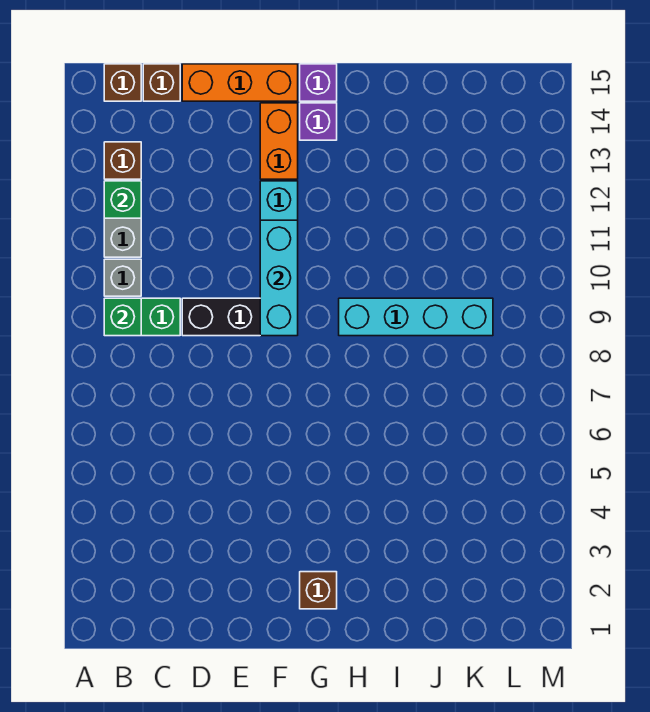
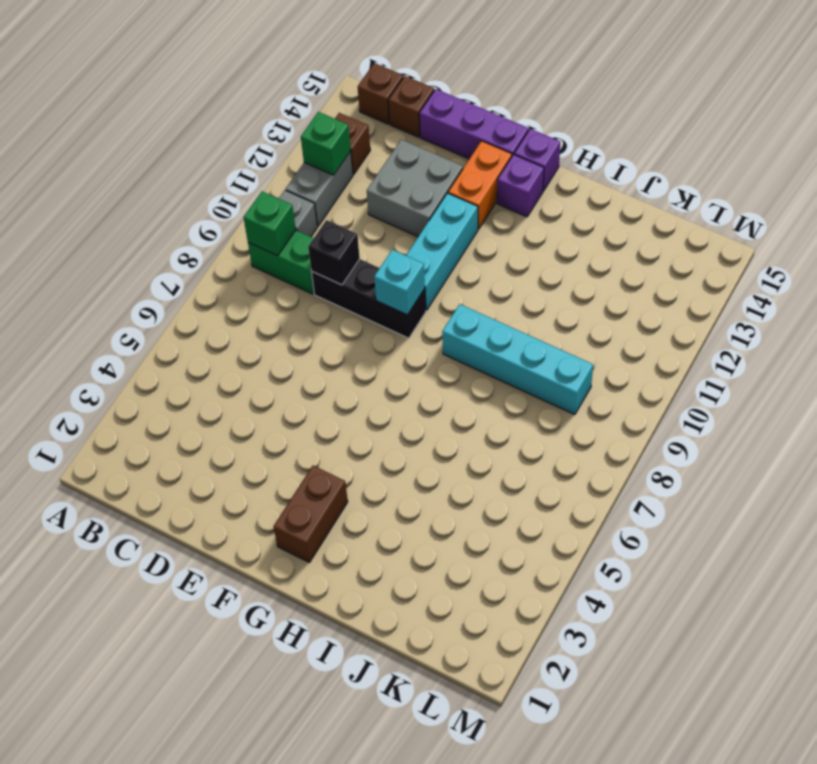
none -> black brick D9 level 2
none -> grey brick D12:E13 level 1
orange brick D15:F15 level 1 -> purple brick D15:F15 level 1
cyan brick F9:F11 level 2 -> cyan brick F9 level 2
brown brick G2 level 1 -> brown brick G2:G3 level 1

